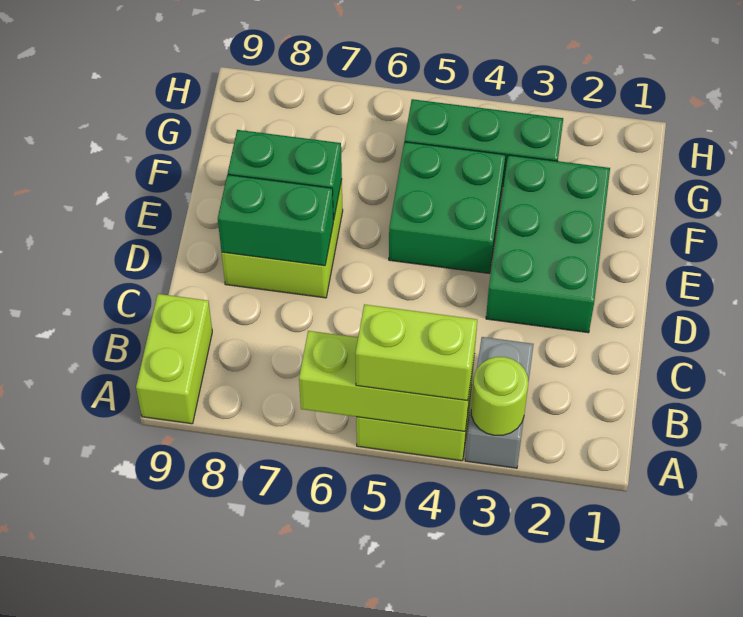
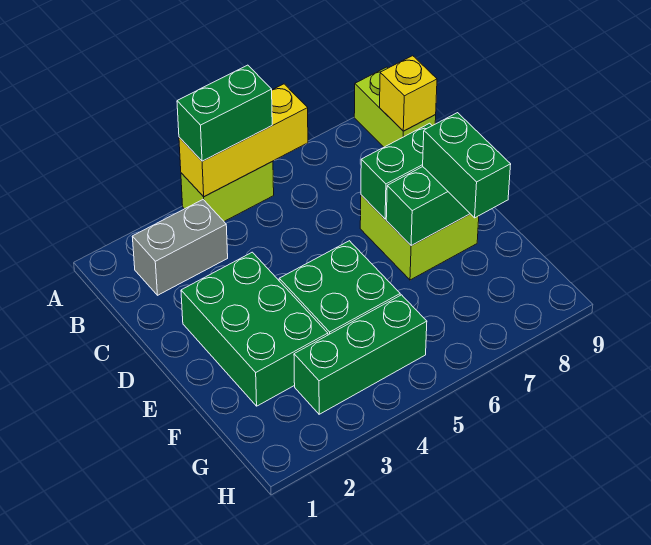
grey brick A3:B3 level 1 -> grey brick B2:B3 level 1
lime round brick A3 level 2 -> none
lime brick A4:A6 level 2 -> yellow brick A4:A6 level 2
lime brick A4:A5 level 3 -> green brick A4:A5 level 3
none -> yellow brick B9 level 2
none -> green brick E8:F8 level 3

